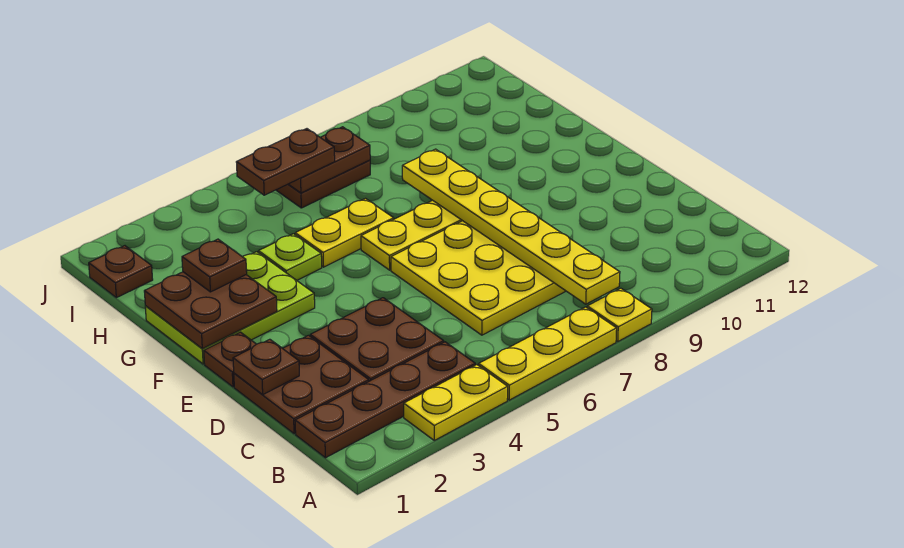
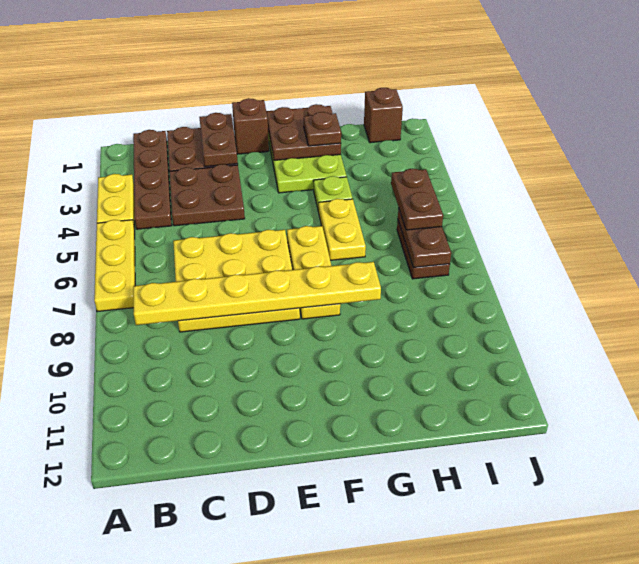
yellow plate A8 level 1 -> none
brown plate D1 level 2 -> brown plate D1:D2 level 2
brown plate E1 level 1 -> brown brick E1 level 1
brown plate I1 level 1 -> brown brick I1 level 1

